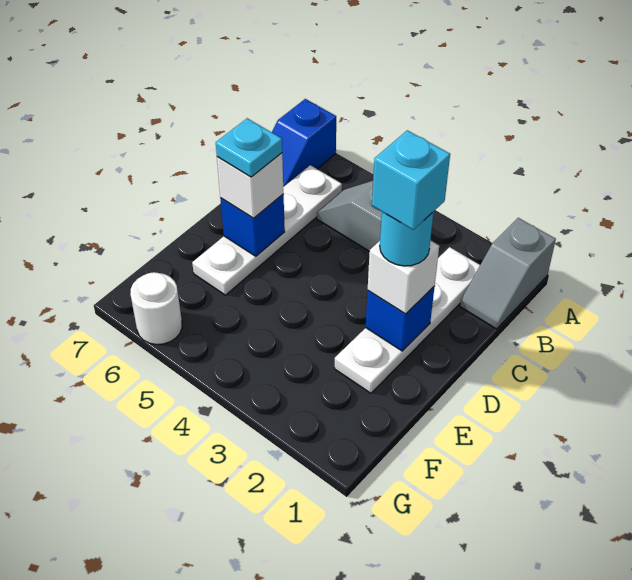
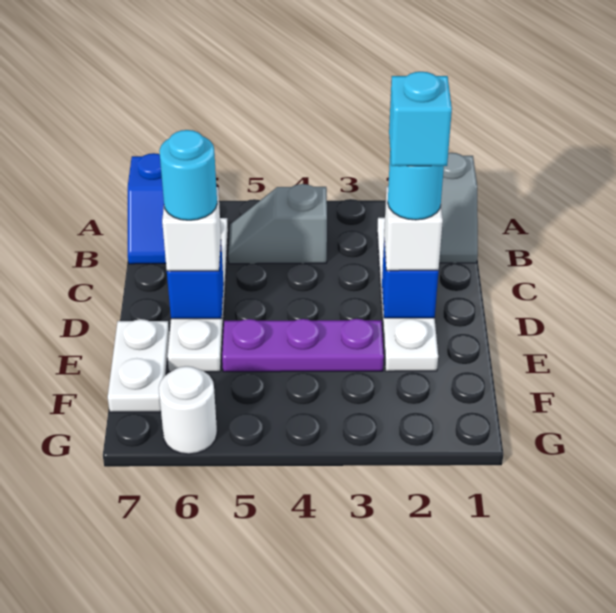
cyan plate D6 level 4 -> cyan round brick D6 level 4
none -> purple plate E3:E5 level 1
none -> white plate E7:F7 level 1

